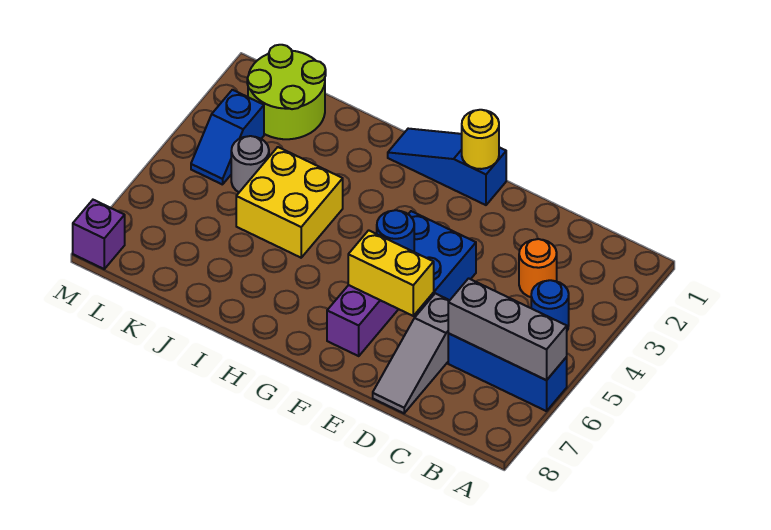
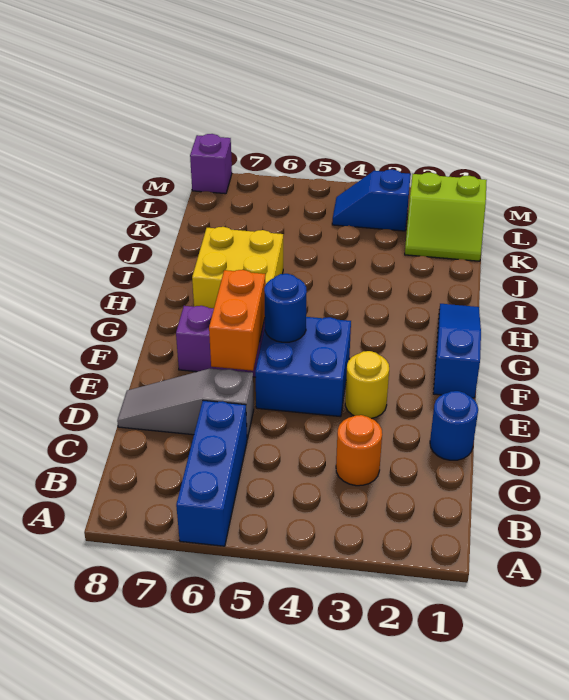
grey brick A6:C6 level 2 -> none
blue round brick B4 level 1 -> blue round brick D1 level 1
yellow brick E6:F6 level 2 -> orange brick E6:F6 level 2
yellow round brick F1 level 2 -> yellow round brick E3 level 1
yellow brick I4:J5 level 1 -> yellow brick H6:I7 level 1
lime round brick K1:L2 level 1 -> lime slope K1:L2 level 1 top L
grey round brick K4 level 1 -> none

